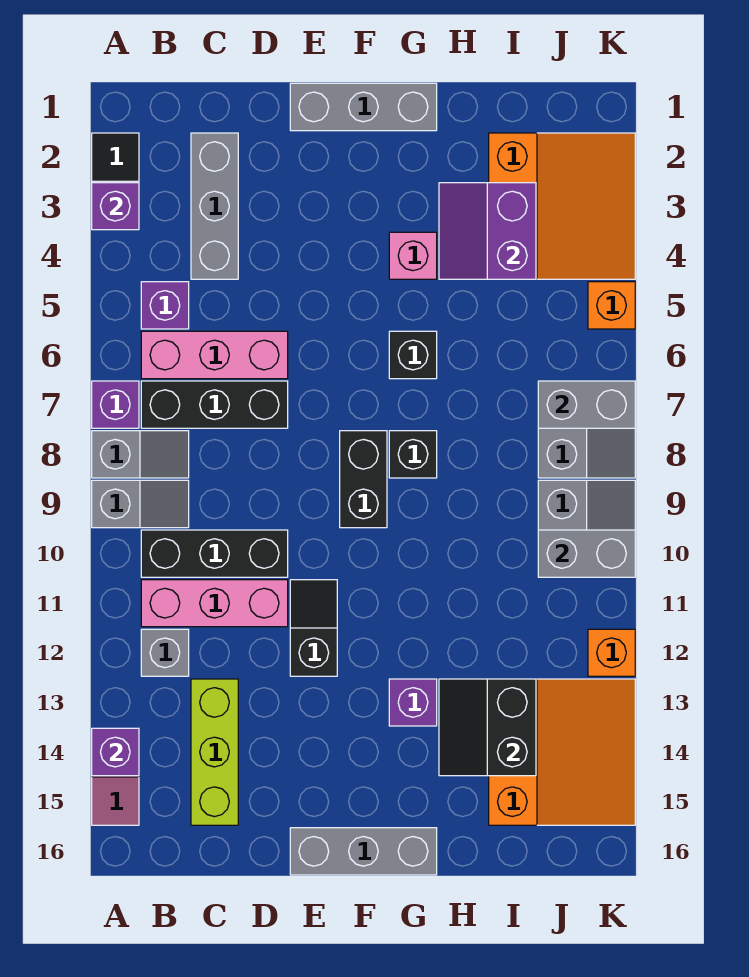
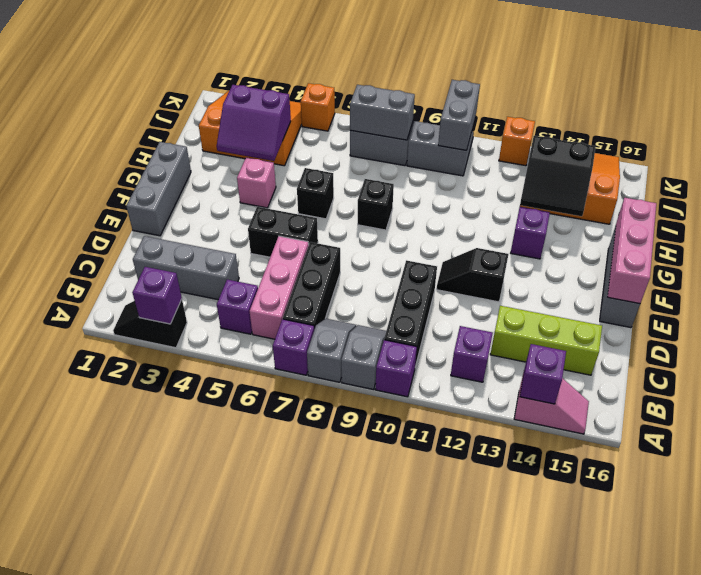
none -> purple brick A10 level 1
pink brick B11:D11 level 1 -> pink brick E16:G16 level 2
grey brick B12 level 1 -> purple brick B12 level 1
black brick F8:F9 level 1 -> black brick E5:E6 level 1
grey brick J7:K7 level 2 -> grey brick J7:J8 level 2

